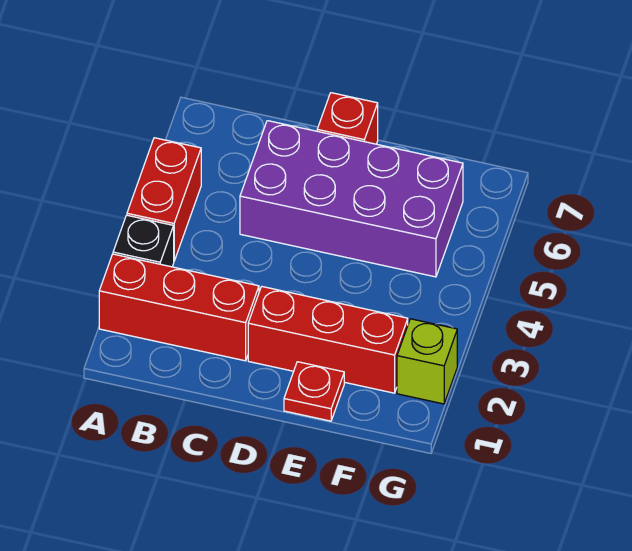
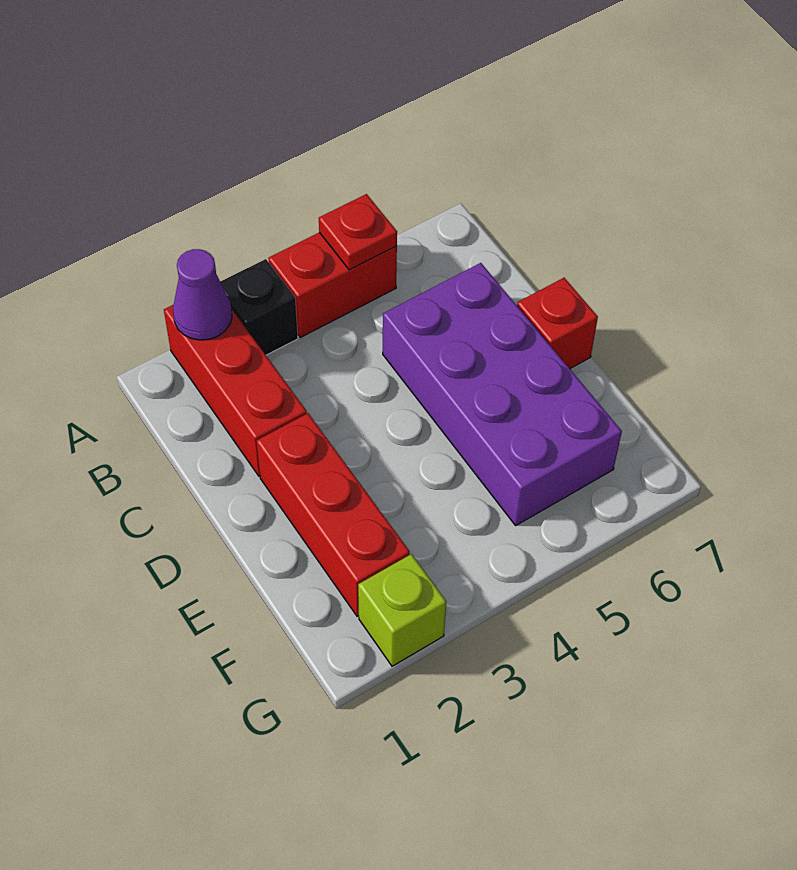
none -> purple cone A2 level 2
red plate E1 level 1 -> red plate A5 level 2

